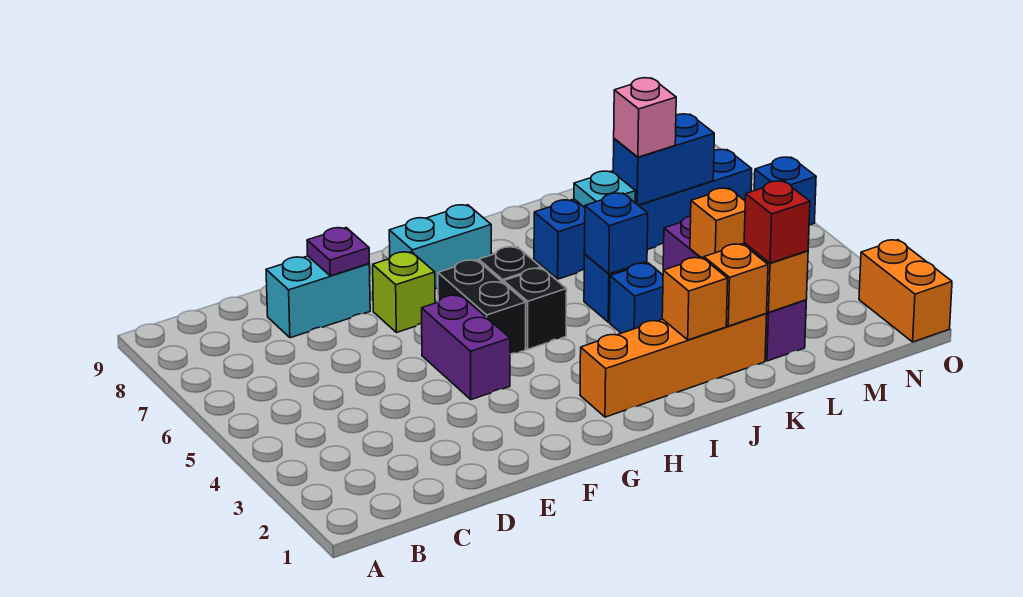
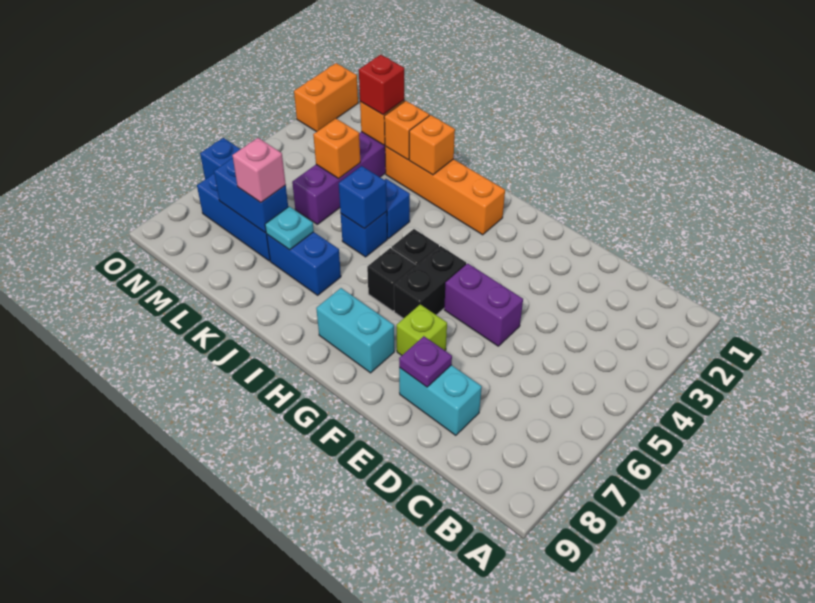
purple brick F4:F5 level 1 -> purple brick E5:F5 level 1

